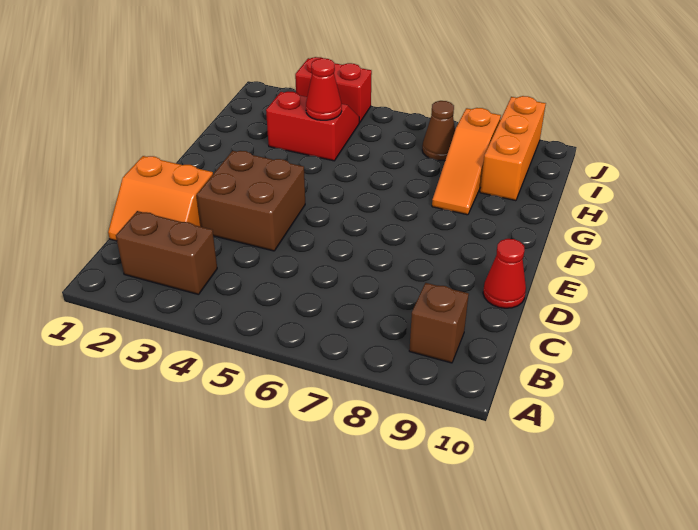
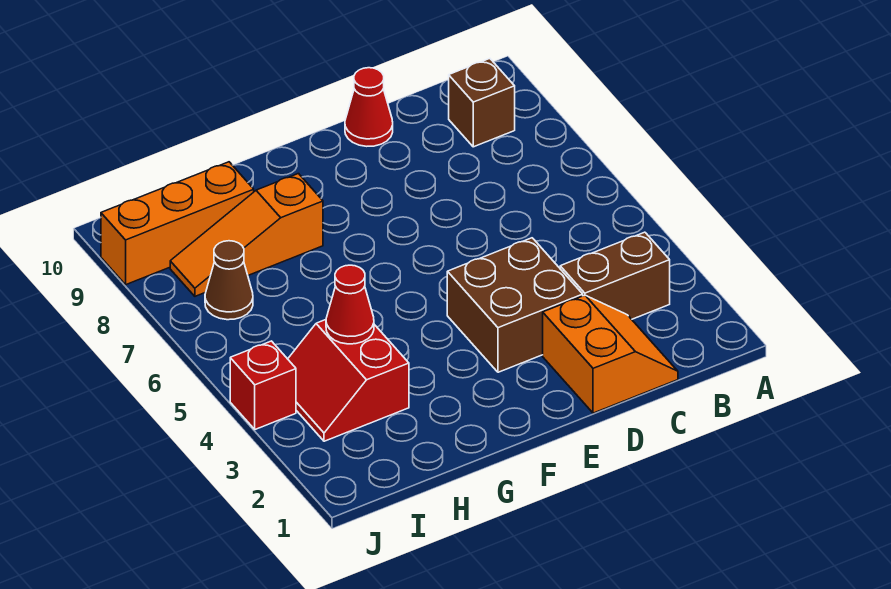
brown brick B2:B3 level 1 -> brown brick B3:C3 level 1
orange slope G8:I8 level 1 top I -> orange slope G8:I8 level 1 top G
red brick J3:J4 level 1 -> red brick J4 level 1

